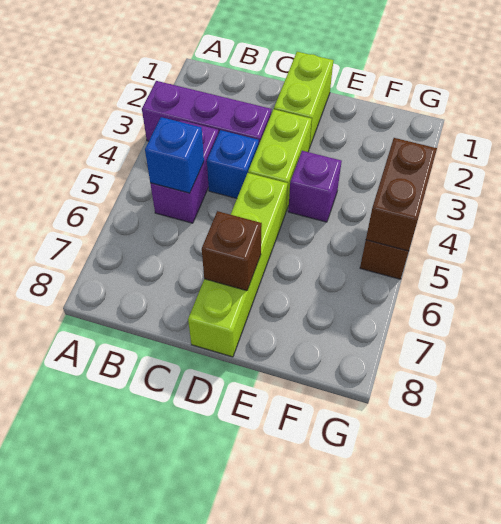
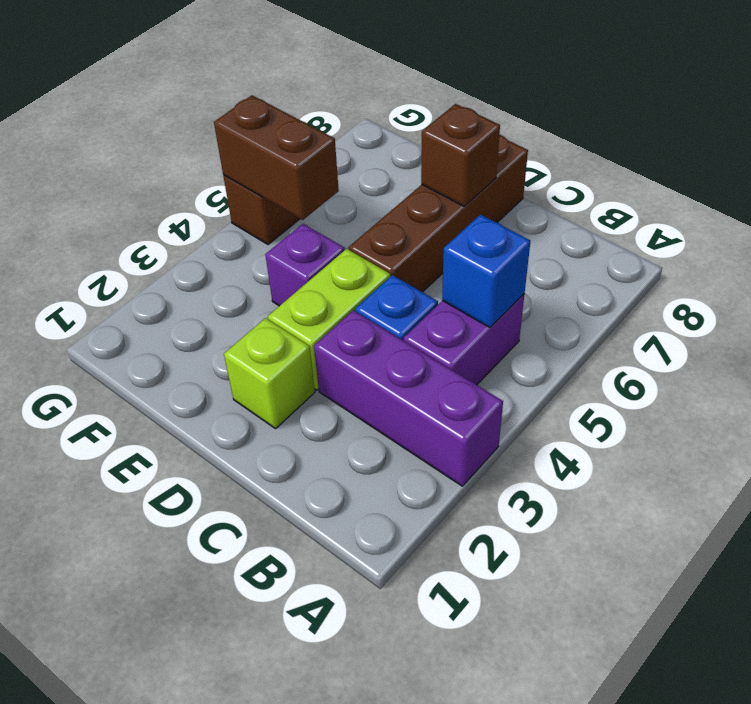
lime brick D1:D2 level 1 -> lime brick D2 level 1
lime brick D5:D8 level 1 -> brown brick D5:D8 level 1
brown brick G4:G5 level 2 -> brown brick F5:G5 level 2

